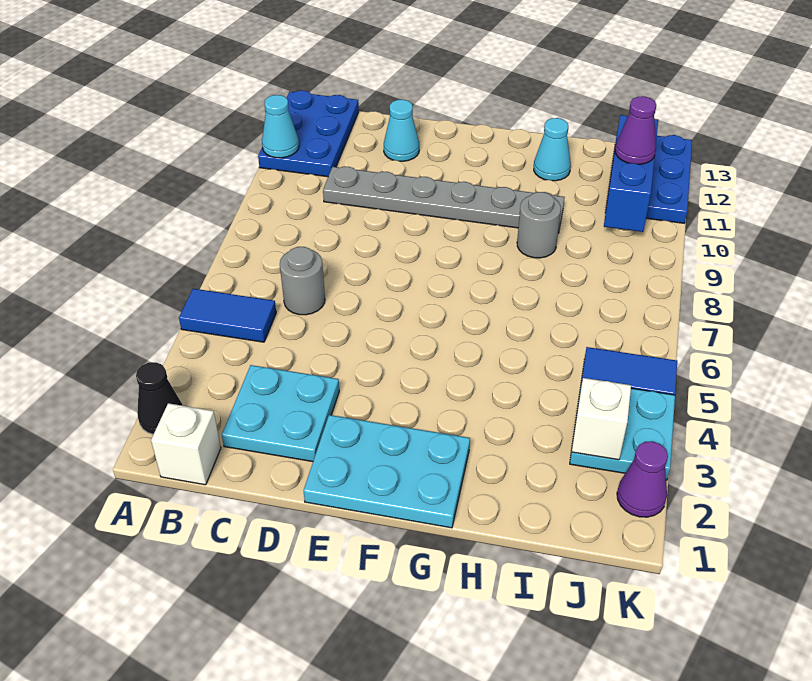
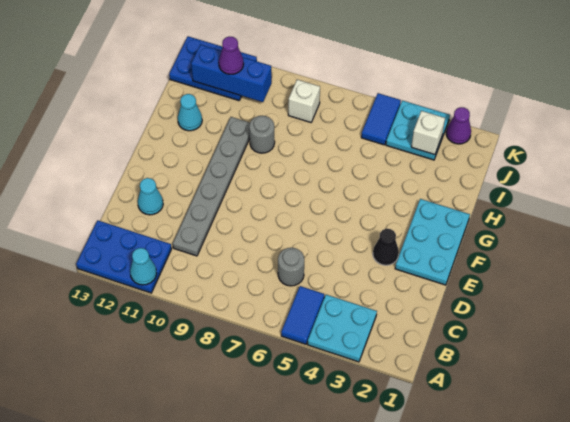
black cone A2 level 1 -> black cone E3 level 1
white brick B1 level 1 -> white brick J8 level 1
cyan plate C2:D3 level 1 -> cyan plate A3:B4 level 1

